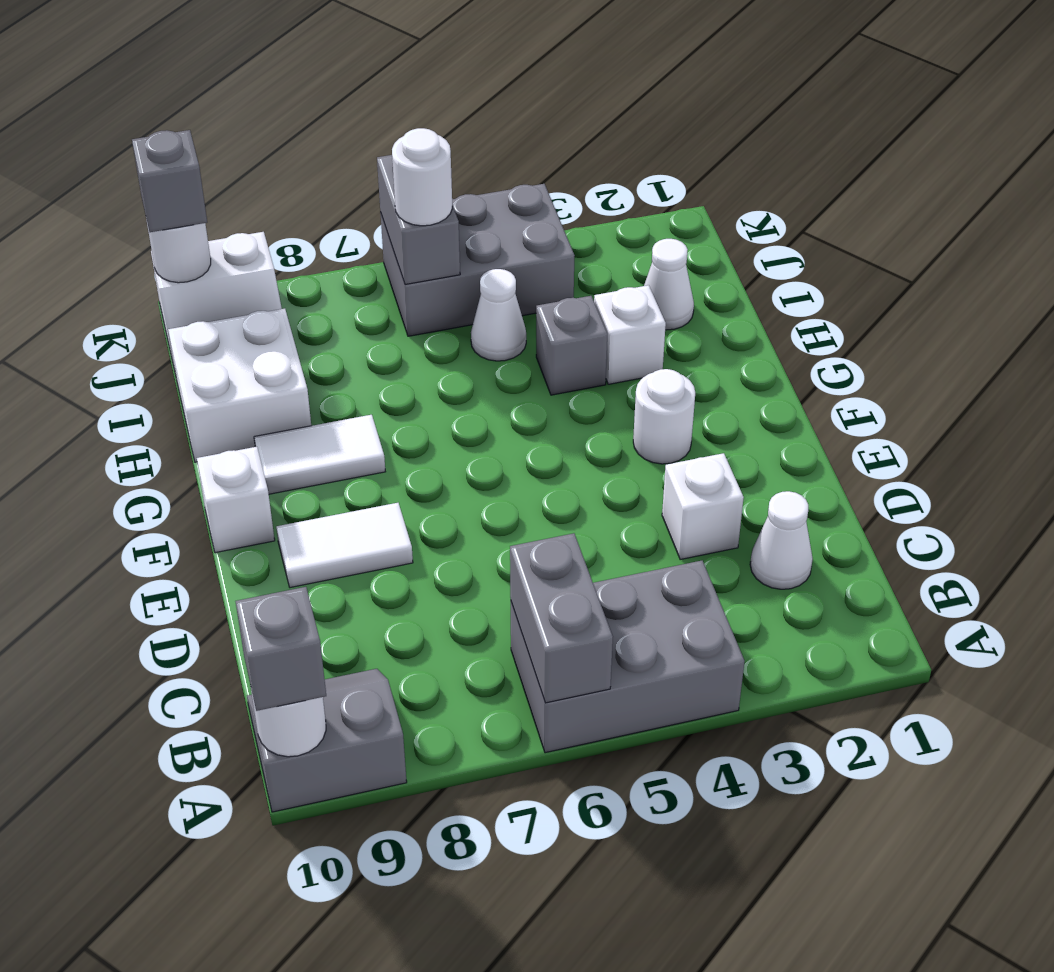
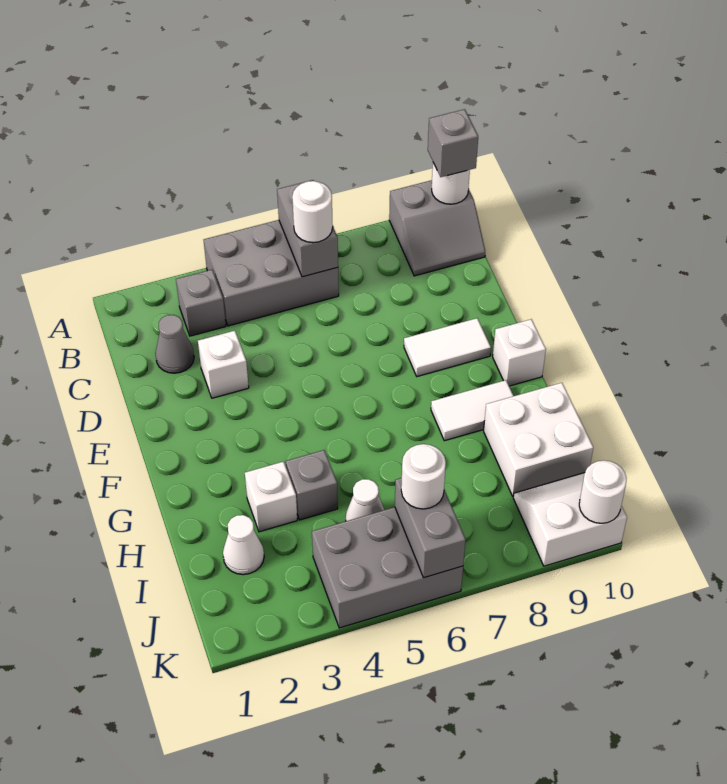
white cone C2 level 1 -> grey cone C2 level 1
white round brick F3 level 1 -> white round brick B6 level 3
grey brick K10 level 3 -> grey brick B3 level 1

